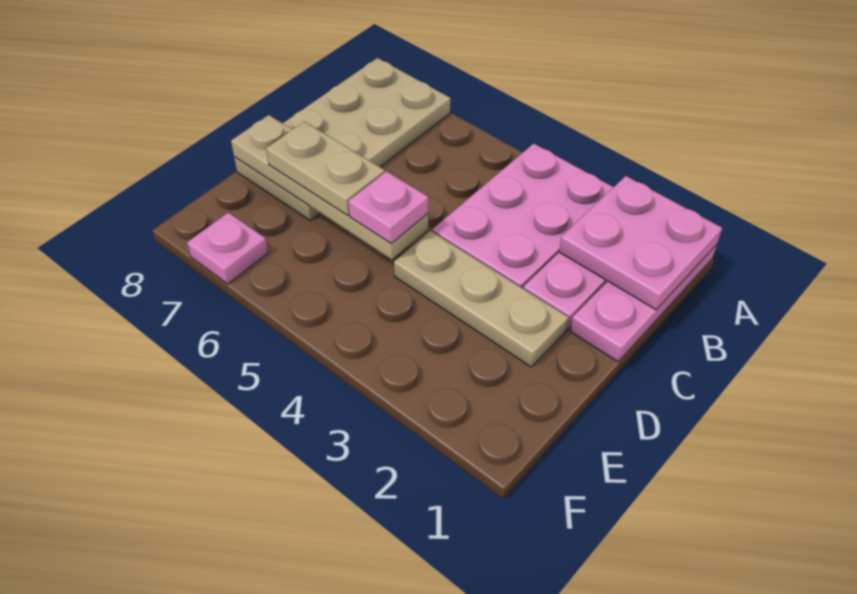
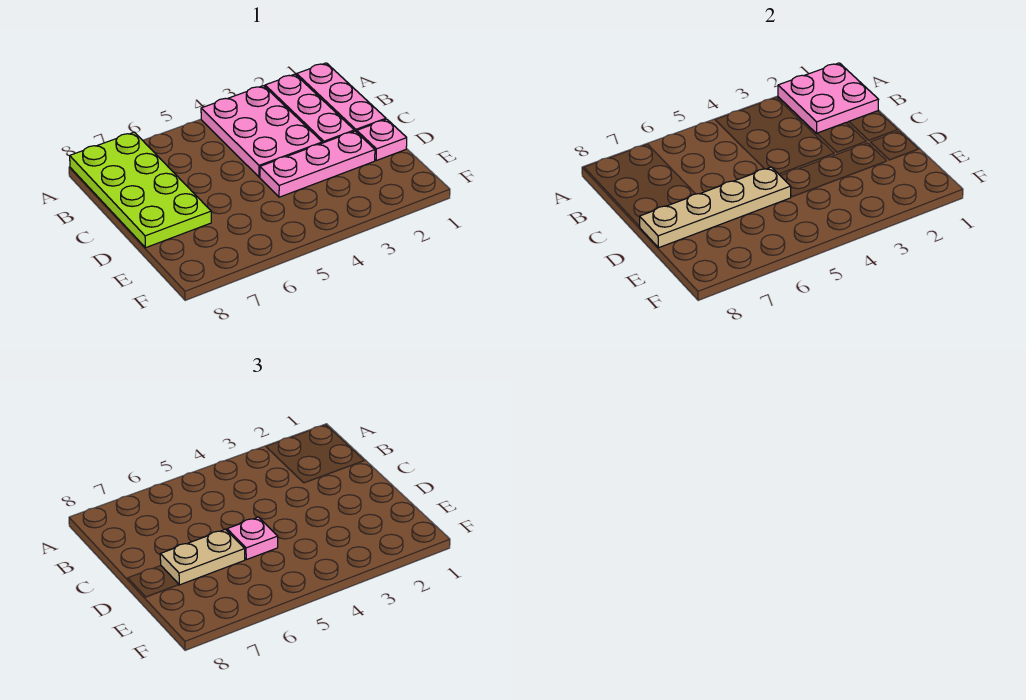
tan plate A7:D8 level 1 -> lime plate A7:D8 level 1
tan plate D2:D4 level 1 -> pink plate D2:D4 level 1
pink plate F7 level 1 -> pink plate D1 level 1

